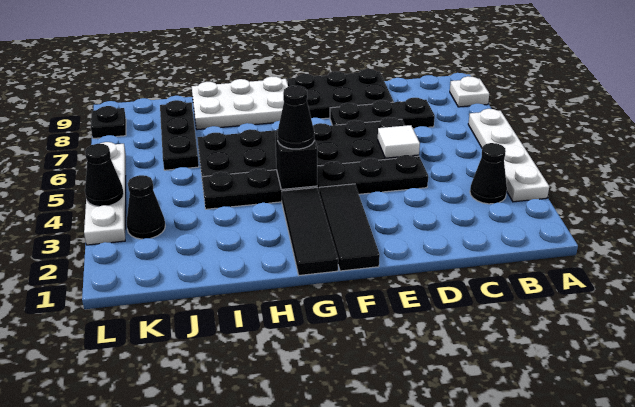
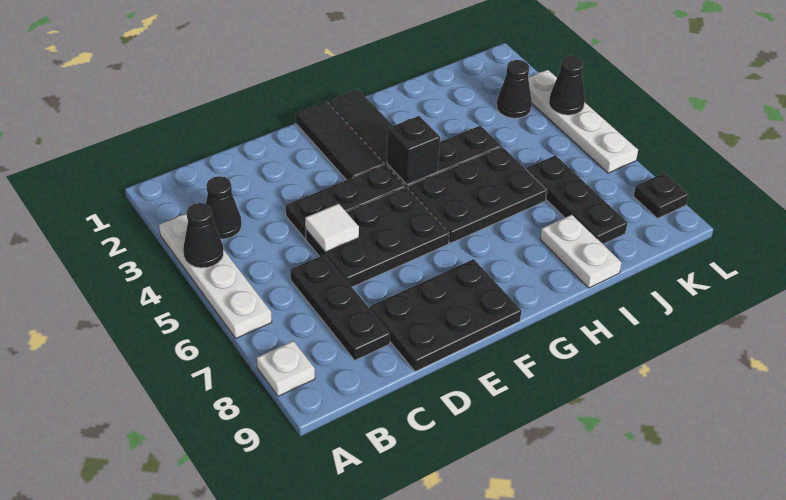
black plate C7:E7 level 1 -> black plate C6:C8 level 1
black cone G4 level 3 -> black cone A4 level 2
white plate G8:I9 level 1 -> white plate I8:I9 level 1

